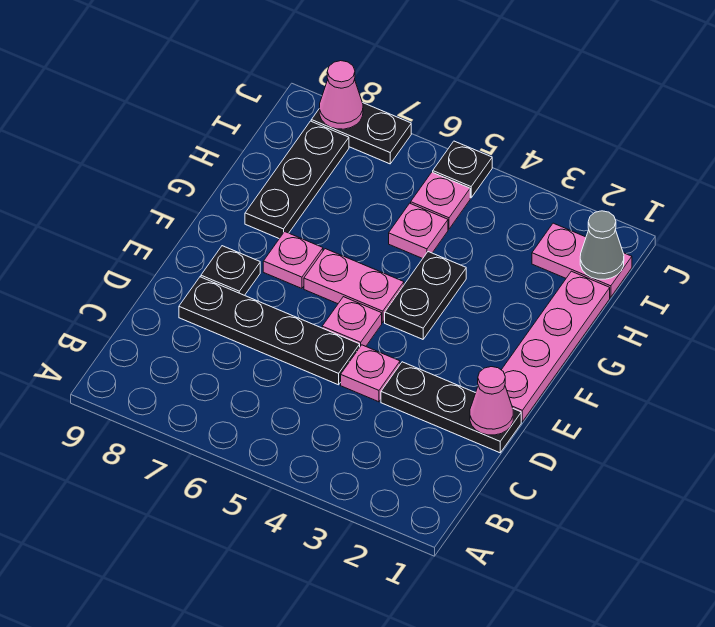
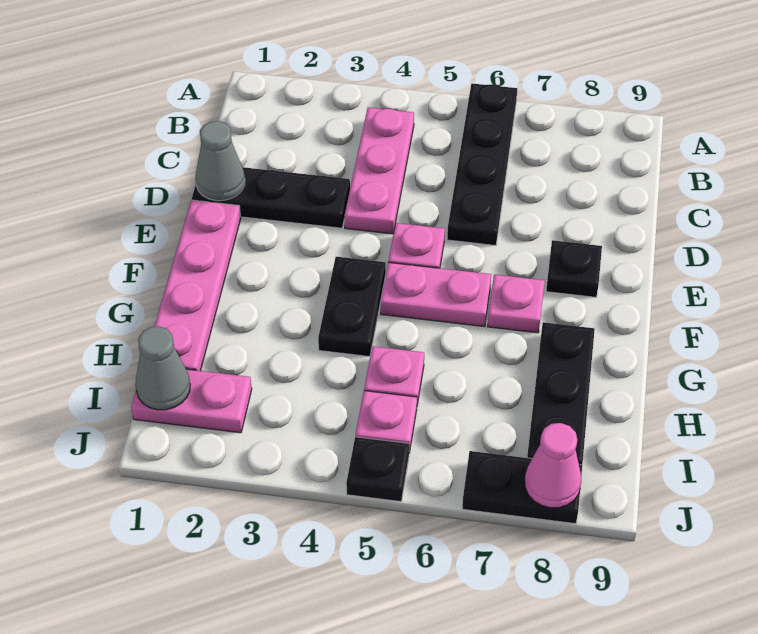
pink cone D1 level 2 -> grey cone D1 level 2
pink plate D4 level 1 -> pink plate B4:D4 level 1
black plate D5:D8 level 1 -> black plate A6:D6 level 1

